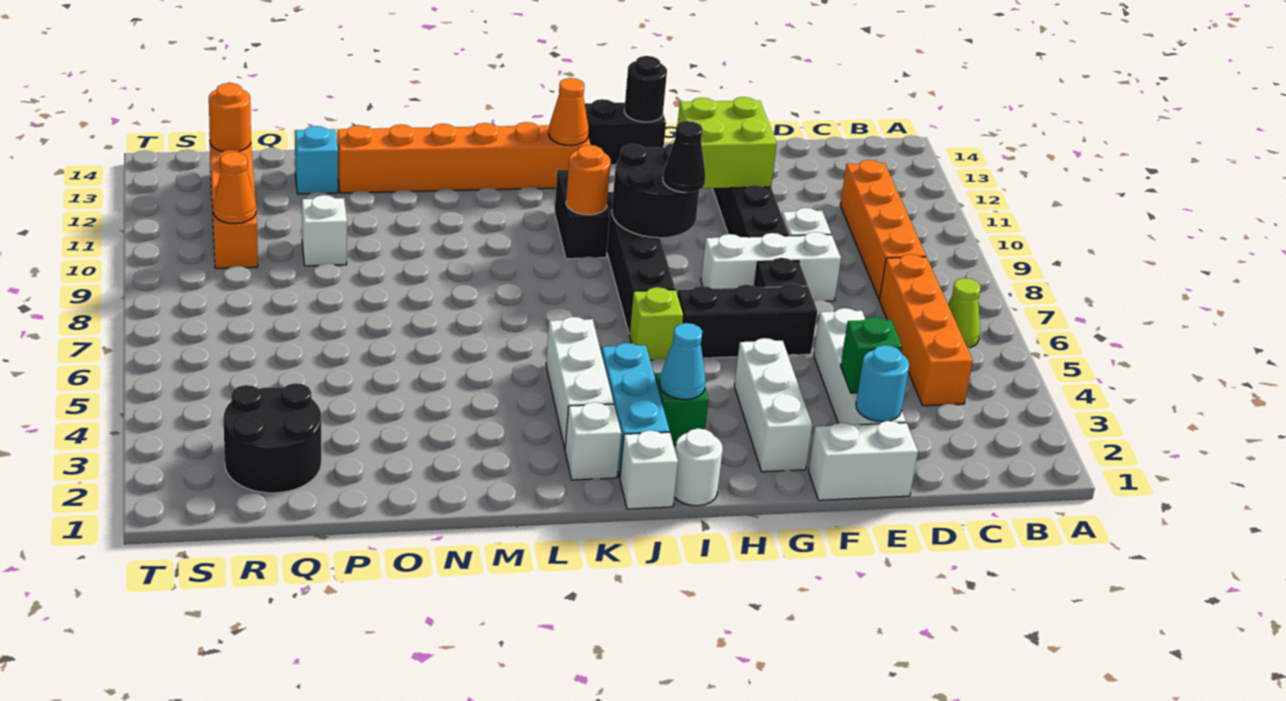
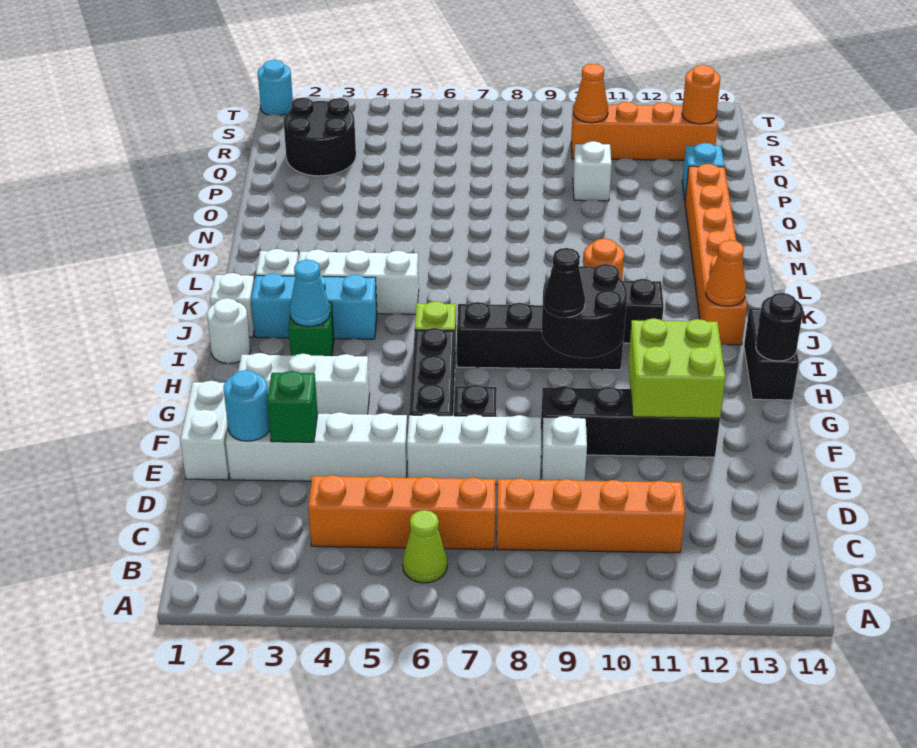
white brick E8:G8 level 1 -> white brick E6:E8 level 1
none -> cyan round brick T1 level 1

